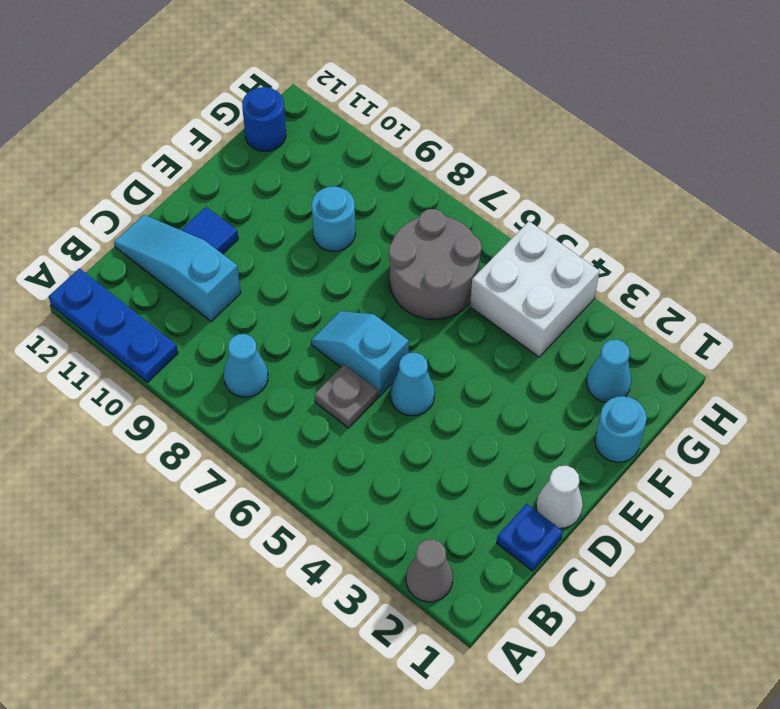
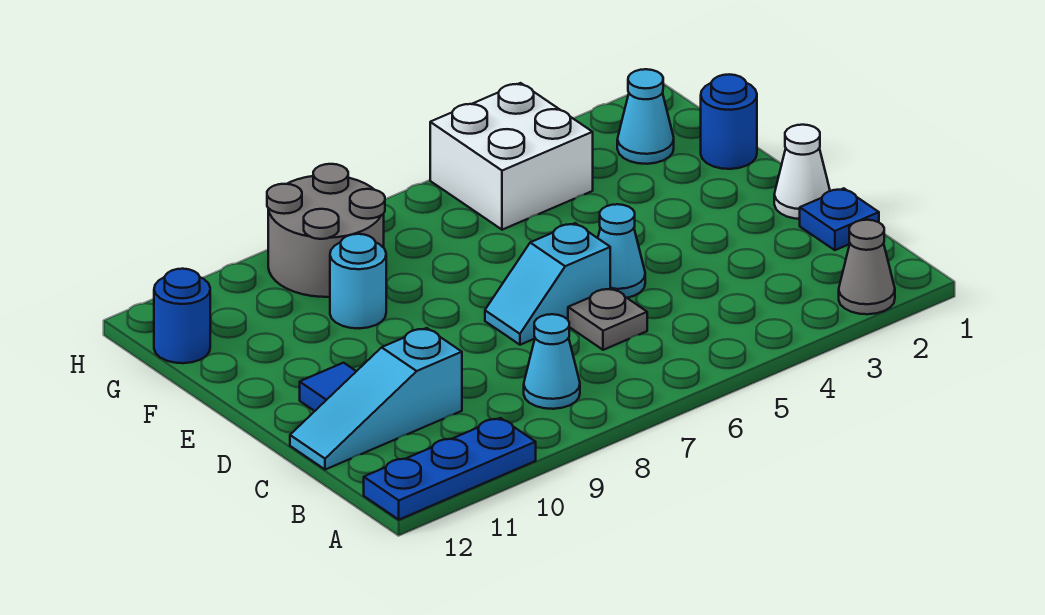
cyan round brick F1 level 1 -> blue round brick F1 level 1
grey round brick F6:G7 level 1 -> grey round brick G8:H9 level 1

